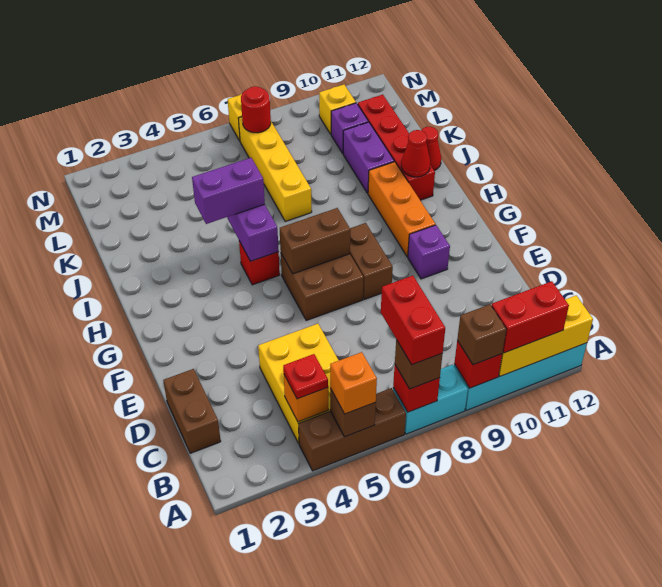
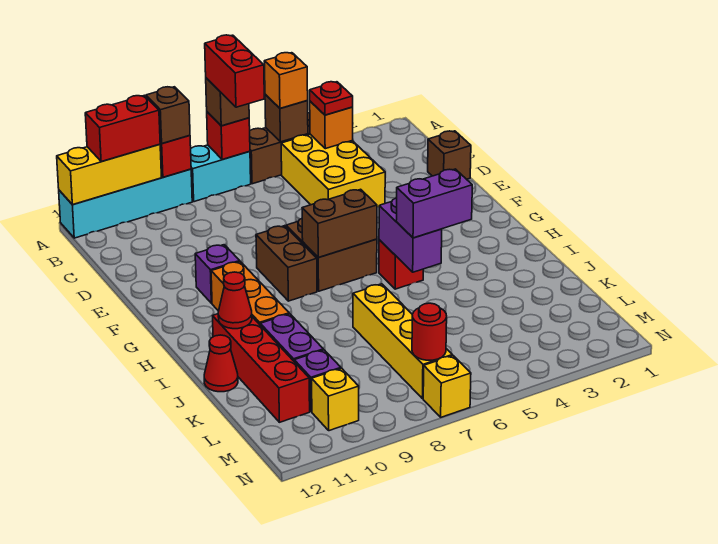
brown brick C1:D1 level 1 -> brown brick D1 level 1

